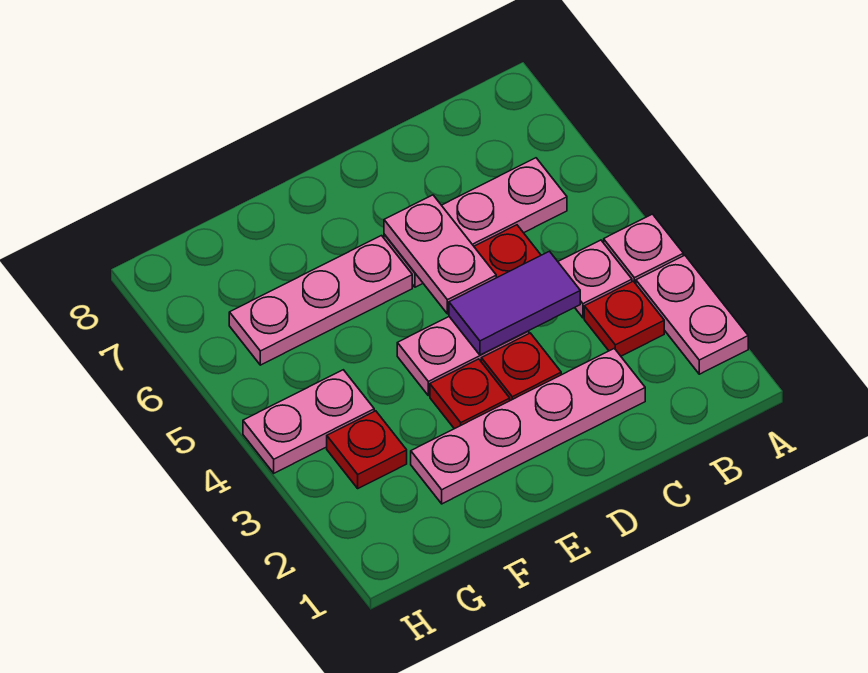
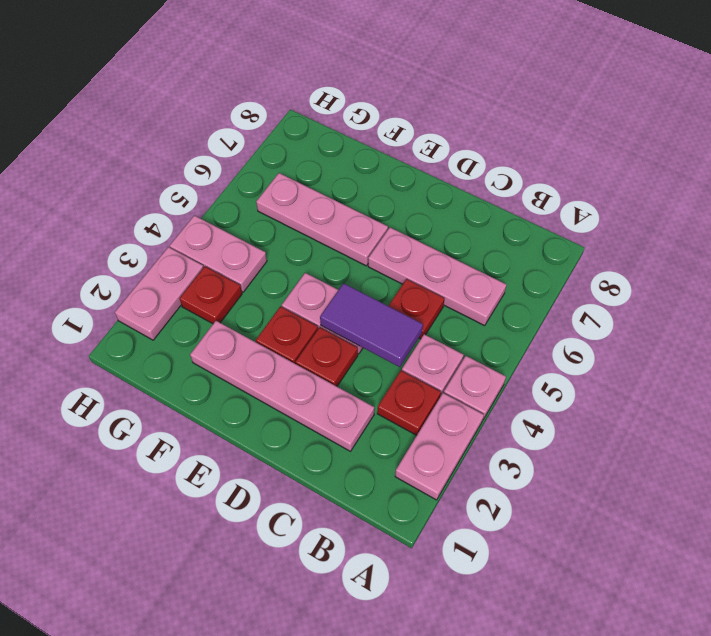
pink plate D5:D6 level 2 -> pink plate H2:H3 level 1

